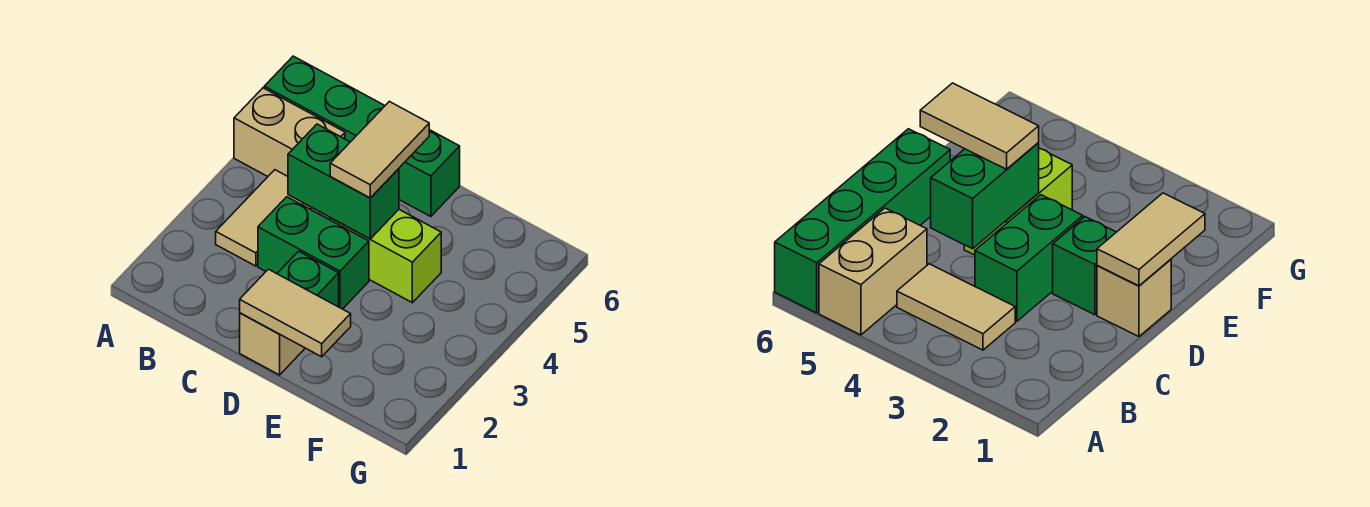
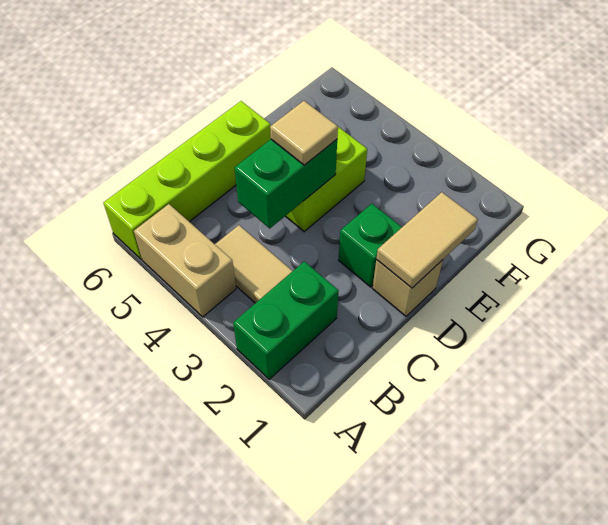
tan brick A5:B5 level 1 -> tan brick A4:A5 level 1
green brick A6:D6 level 1 -> lime brick A6:D6 level 1
green brick C3:D3 level 1 -> green brick A2:B2 level 1
tan tile D4:D5 level 3 -> tan tile D4 level 3

